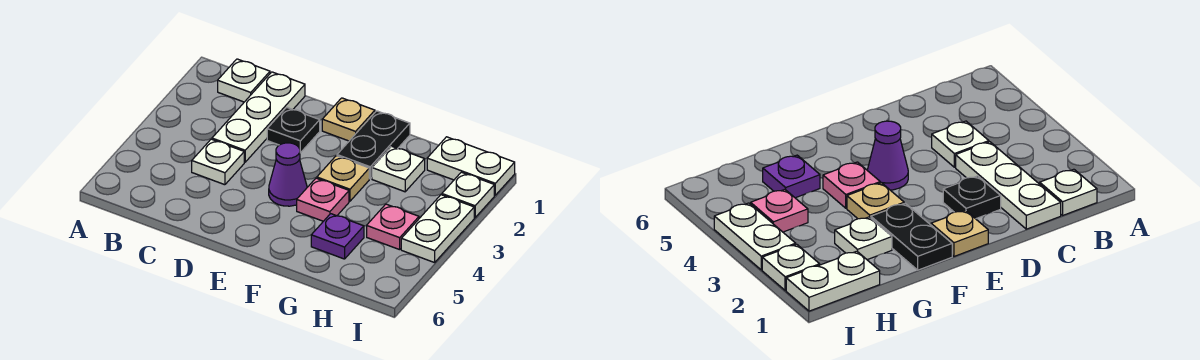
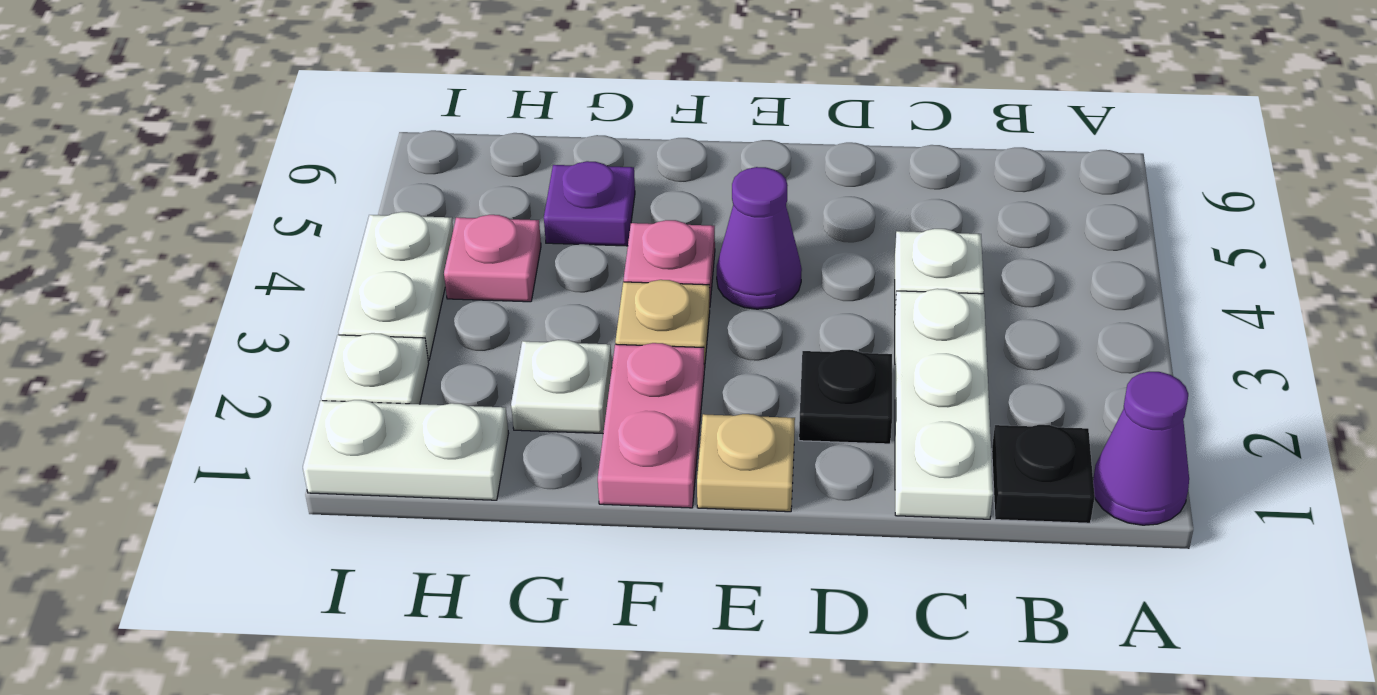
none -> purple cone A1 level 1
white plate B1 level 1 -> black plate B1 level 1
black plate F1:F2 level 1 -> pink plate F1:F2 level 1

